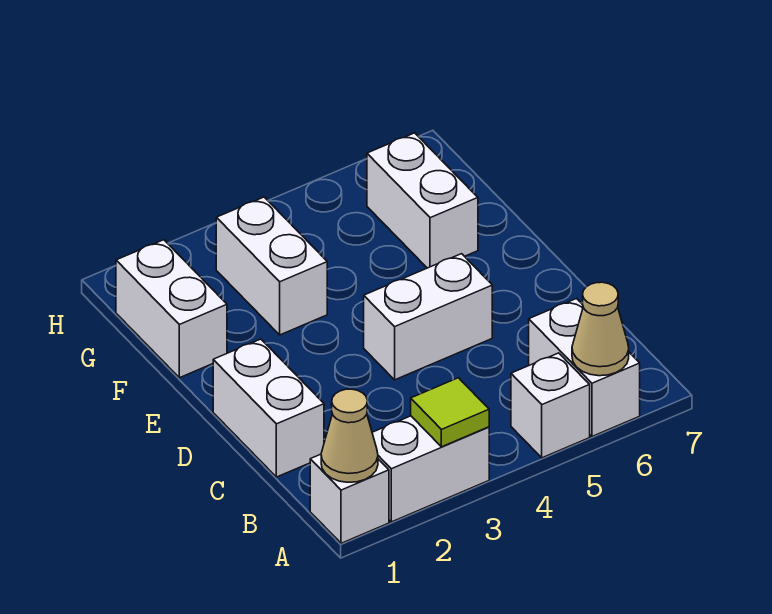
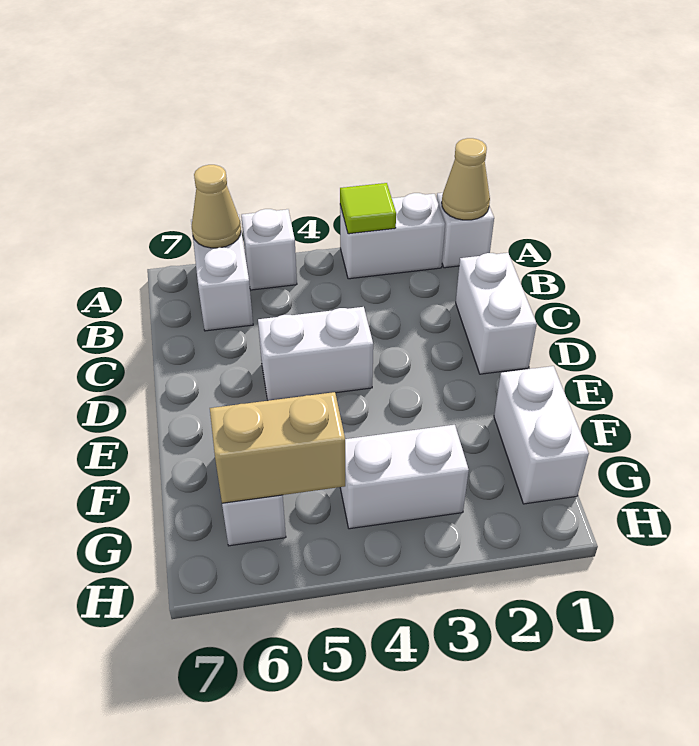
white brick F3:G3 level 1 -> white brick G3:G4 level 1
none -> tan brick G5:G6 level 2

